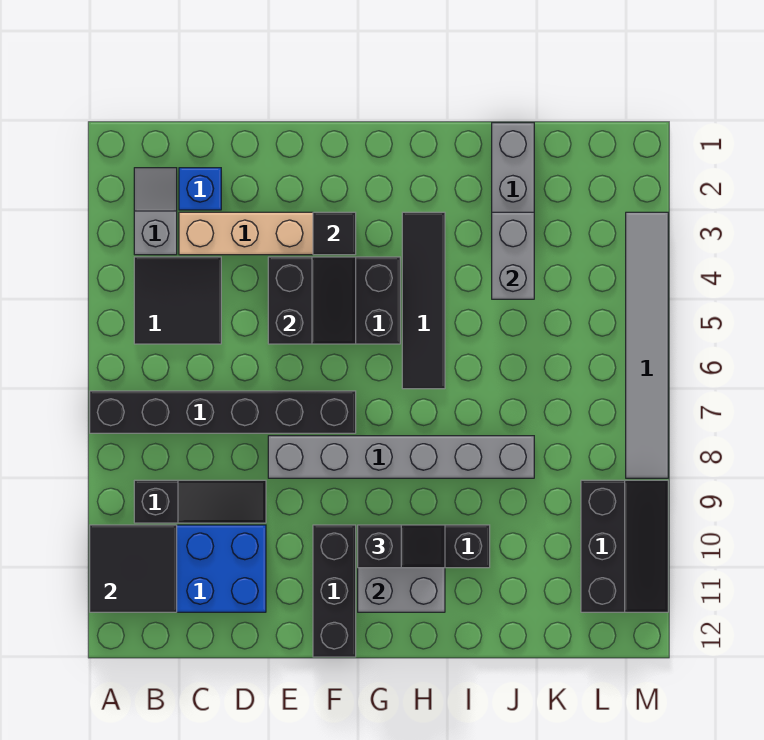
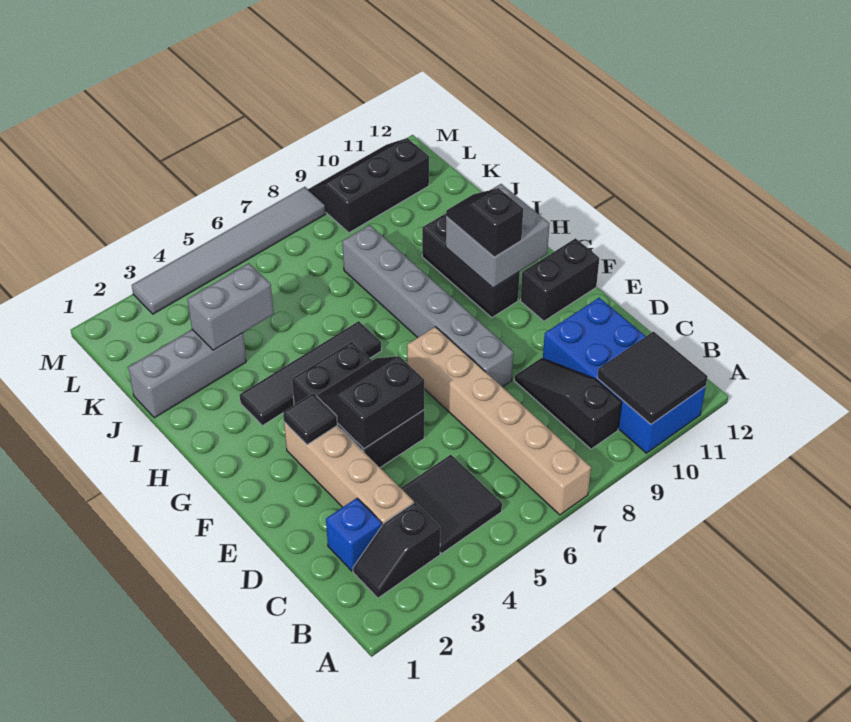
black brick A7:F7 level 1 -> tan brick A7:F7 level 1
grey slope B2:B3 level 1 top 3 -> black slope B2:B3 level 1 top 3
black brick F10:F12 level 1 -> black brick F11:F12 level 1

